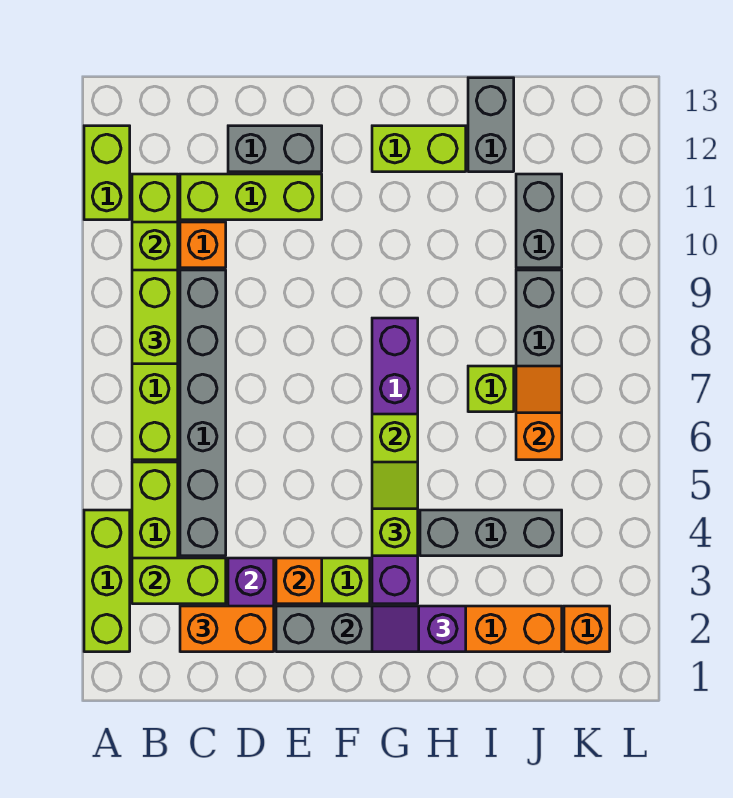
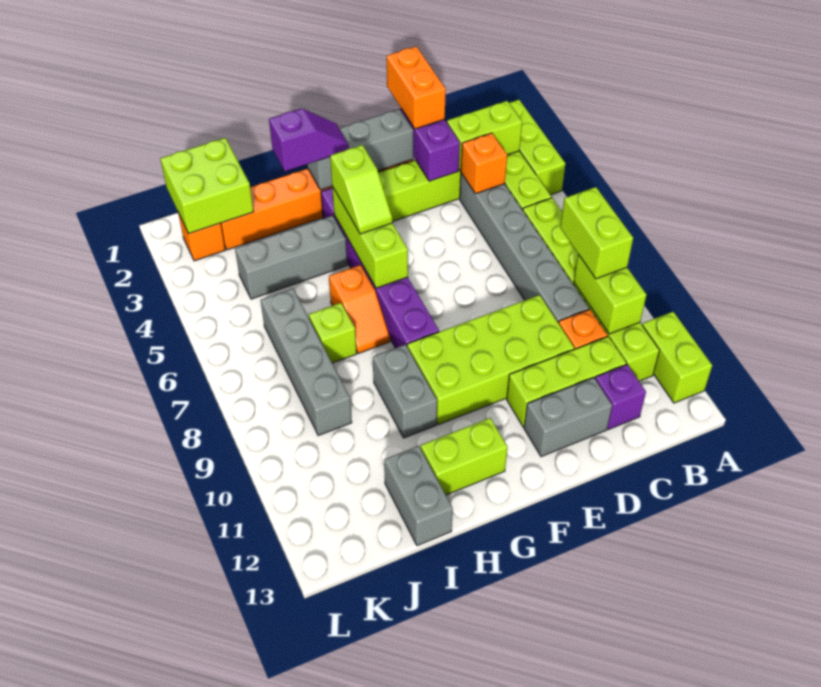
orange brick C2:D2 level 3 -> orange brick D1:D2 level 3
none -> purple brick C12 level 1
none -> lime brick D9:G10 level 1
orange brick E3 level 2 -> orange brick C4 level 2
none -> lime brick J1:K2 level 2
orange slope J6:J7 level 2 top 6 -> orange slope H6:H7 level 1 top 6
grey brick J10:J11 level 1 -> grey brick H9:H10 level 1

